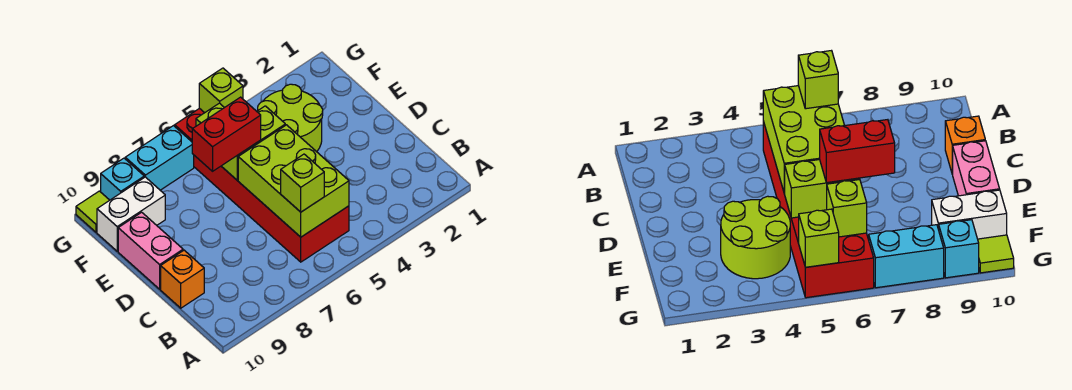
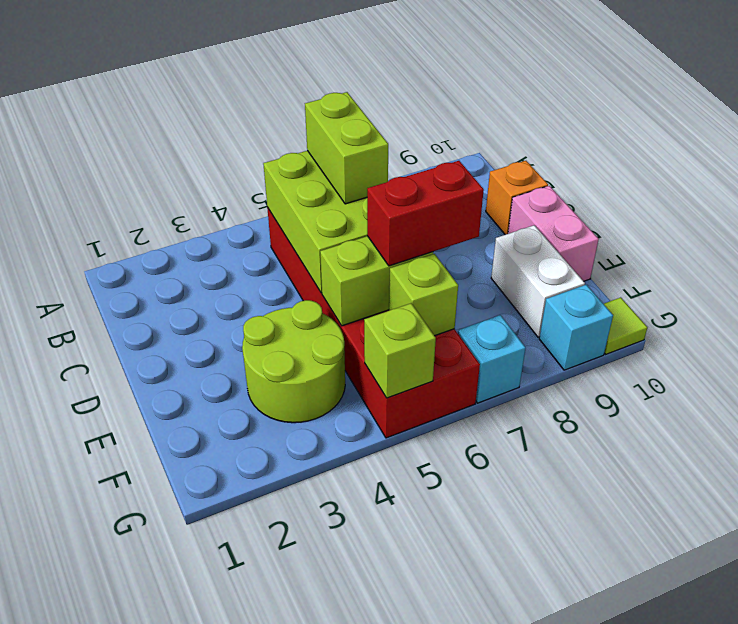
lime brick B6 level 3 -> lime brick B6:C6 level 3
white brick F9:F10 level 1 -> white brick E9:F9 level 1
cyan brick G7:G8 level 1 -> cyan brick G7 level 1

